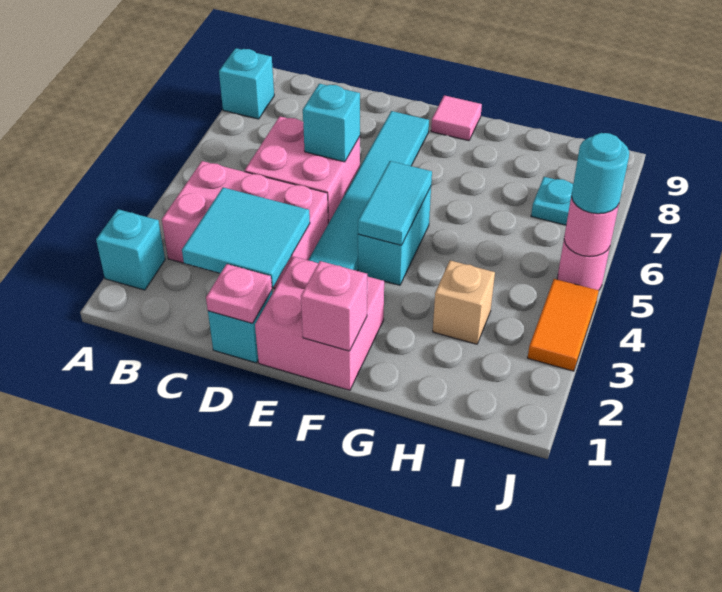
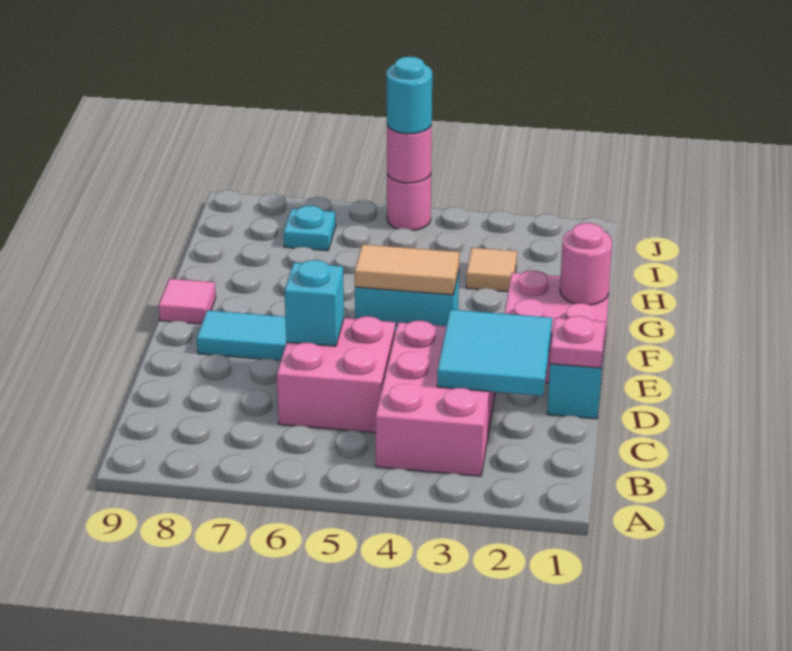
cyan brick A2 level 1 -> none
cyan brick A8 level 1 -> none
pink brick F1 level 2 -> pink round brick F1 level 2
cyan tile F4:F5 level 2 -> tan tile F4:F5 level 2
tan brick H3 level 1 -> tan tile H3 level 1
orange tile J3:J4 level 1 -> none

